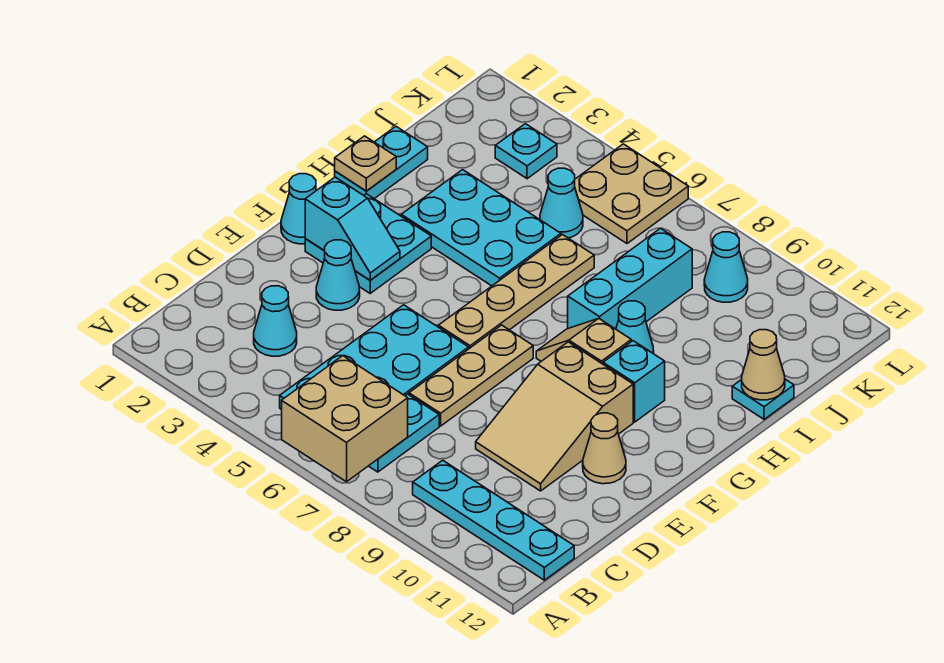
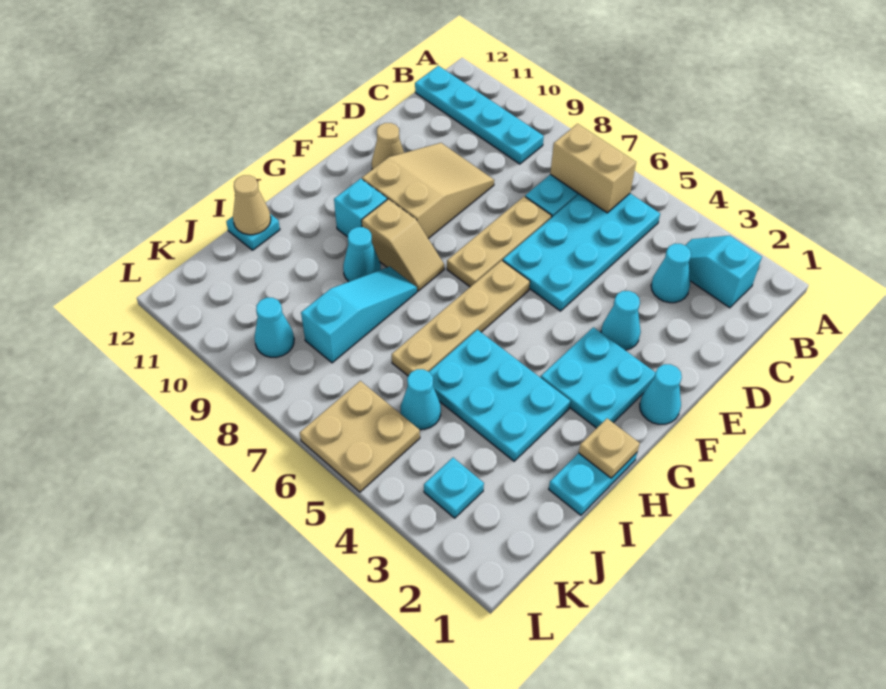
tan brick A6:B7 level 2 -> tan brick B6:B7 level 2
cyan slope F2:F3 level 2 top 2 -> cyan slope B2:B3 level 1 top 2
cyan brick H8:J8 level 1 -> cyan slope H8:J8 level 1 top J

